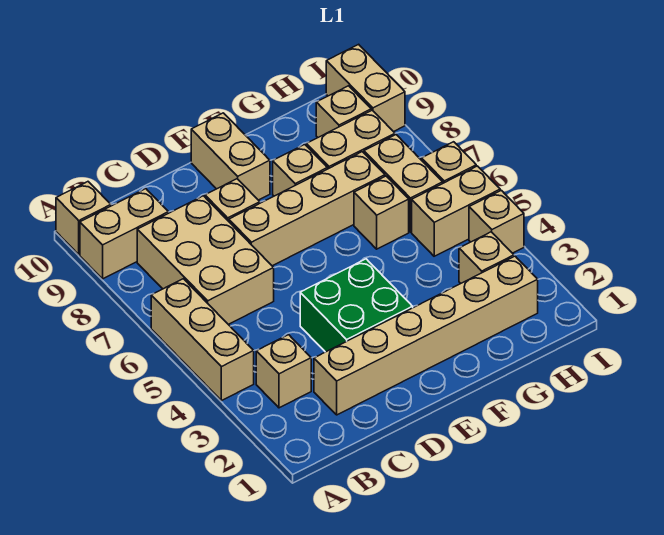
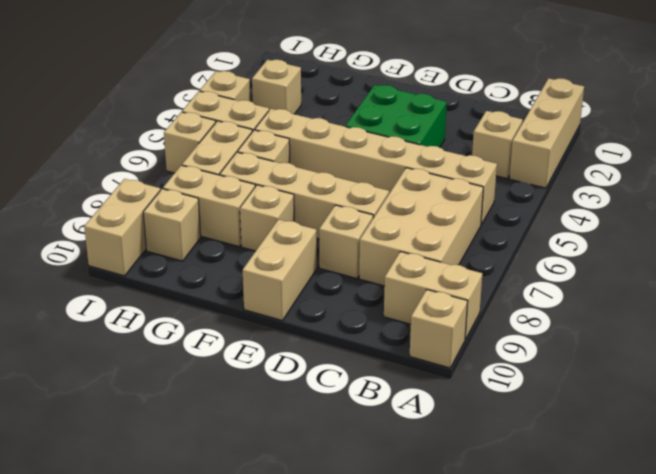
tan brick A4:A6 level 1 -> tan brick A1:A3 level 1
tan brick C2:H2 level 1 -> tan brick B5:G5 level 1

